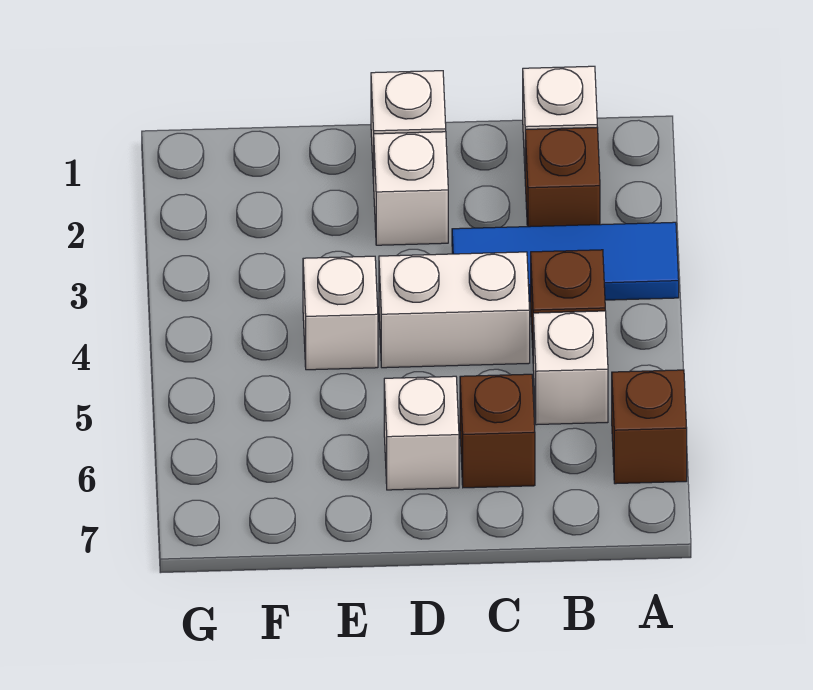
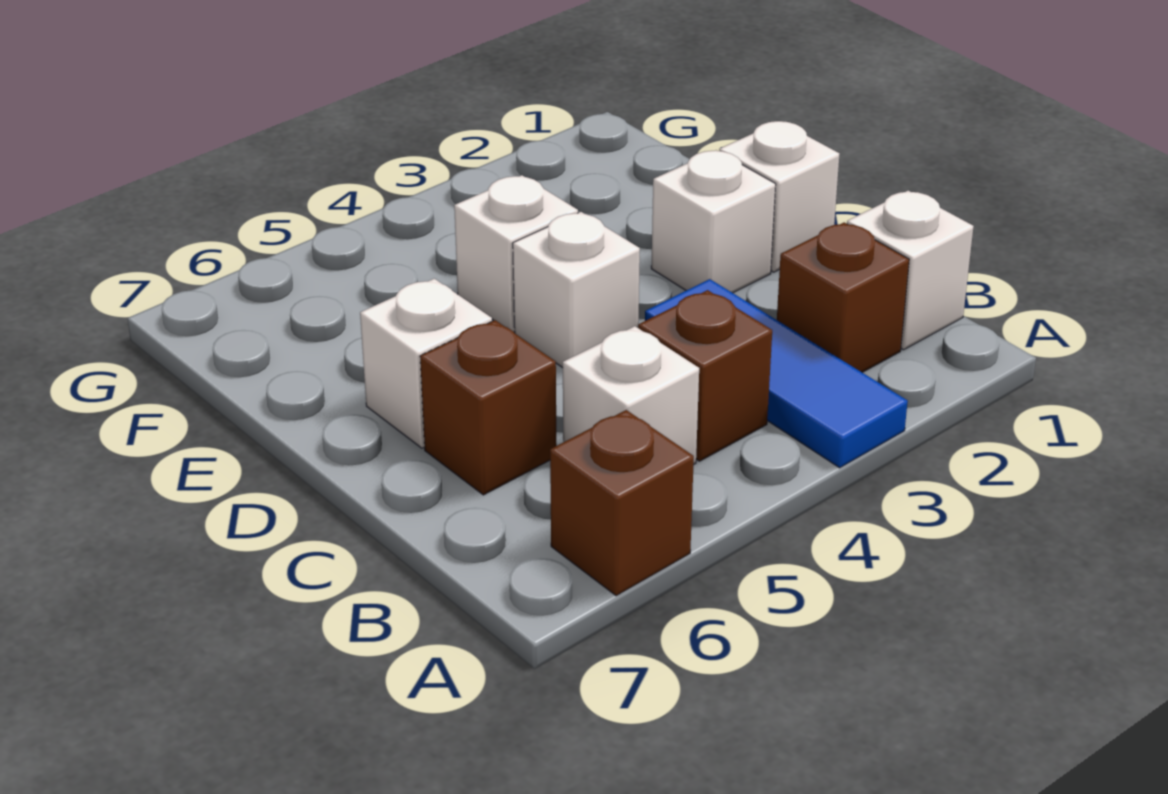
white brick C4:D4 level 1 -> white brick D4 level 1

